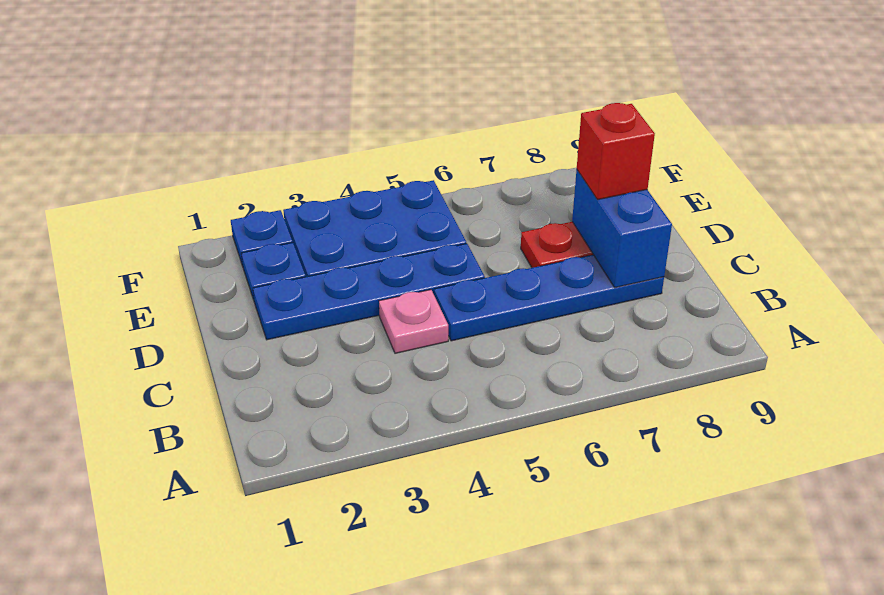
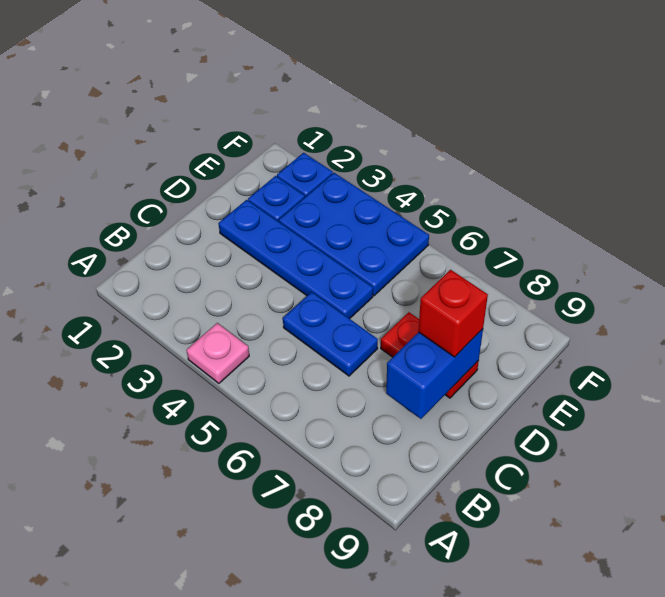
pink plate C4 level 1 -> pink plate A4 level 1
blue plate C5:C8 level 1 -> blue plate C5:C6 level 1

